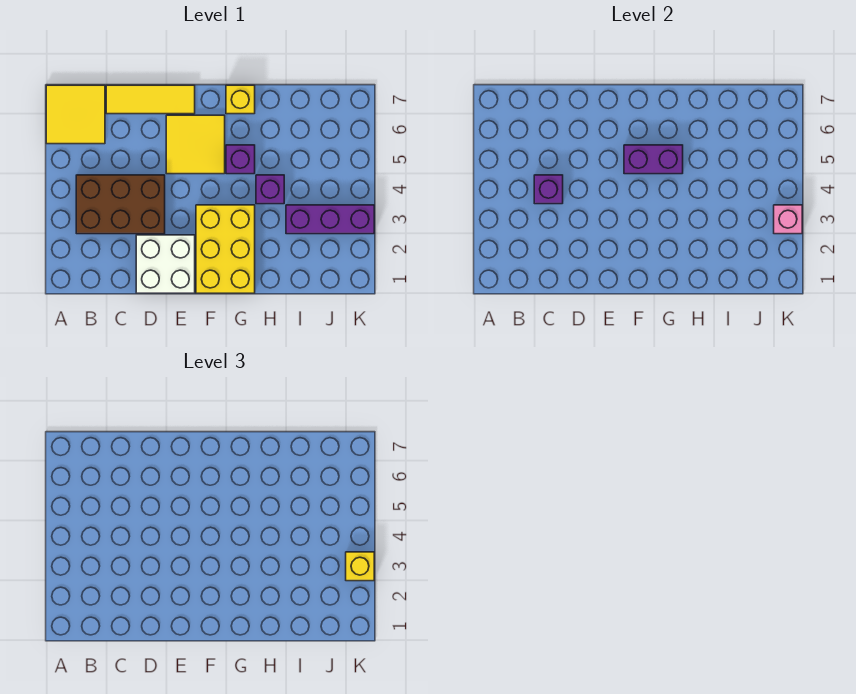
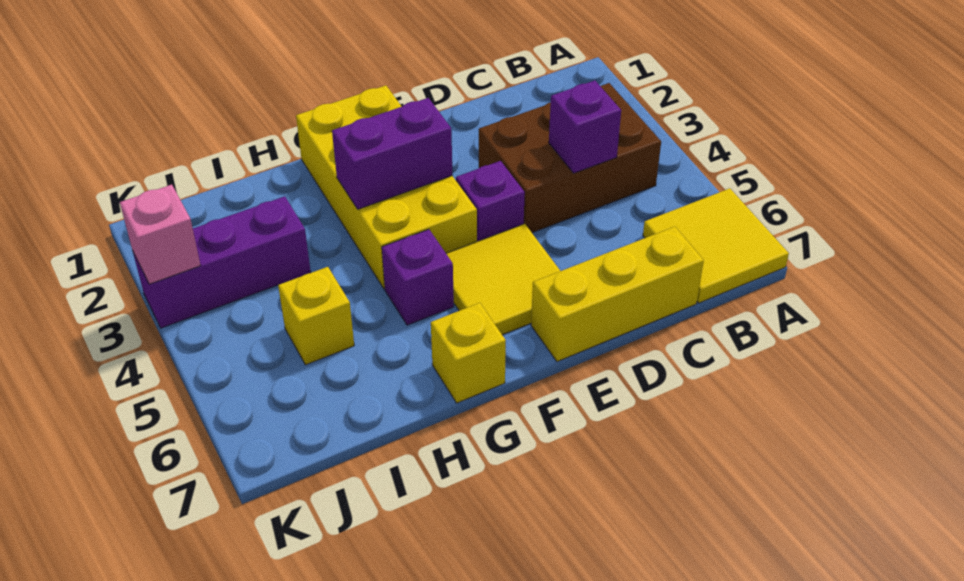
yellow tile C7:E7 level 1 -> yellow brick C7:E7 level 1
white brick D1:E2 level 1 -> none
yellow brick F1:G3 level 1 -> yellow brick F1:G4 level 1
purple brick F5:G5 level 2 -> purple brick F3:G3 level 2
purple brick H4 level 1 -> purple brick E4 level 1
yellow brick K3 level 3 -> yellow brick I5 level 1

